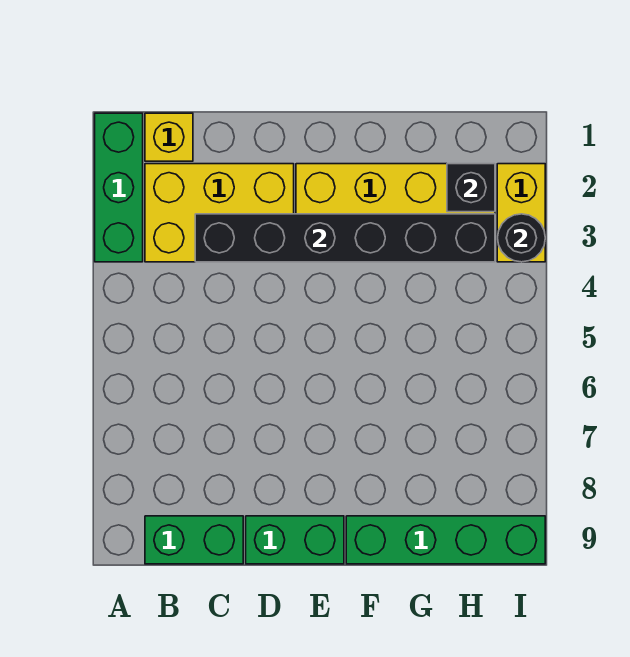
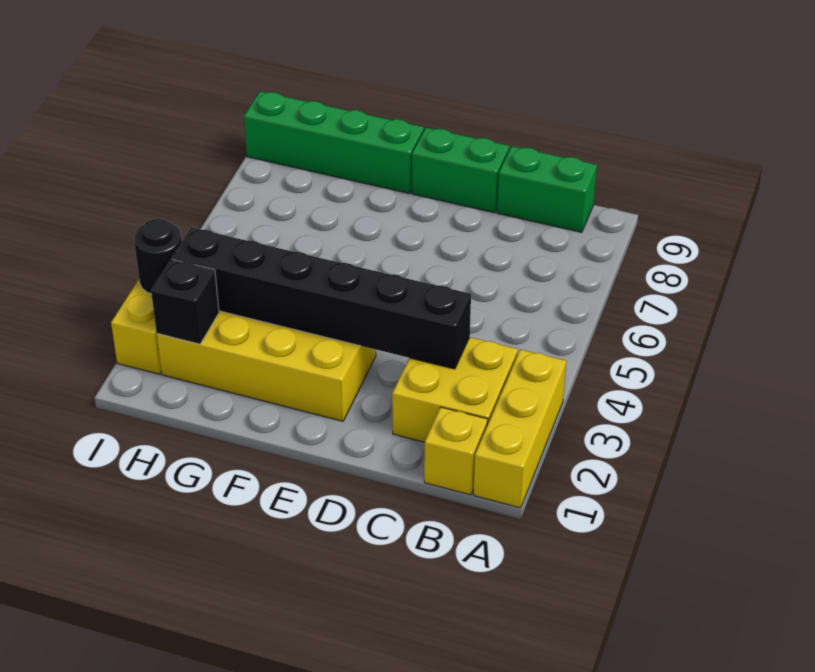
green brick A1:A3 level 1 -> yellow brick A1:A3 level 1
yellow brick B2:D3 level 1 -> yellow brick B2:C3 level 1

